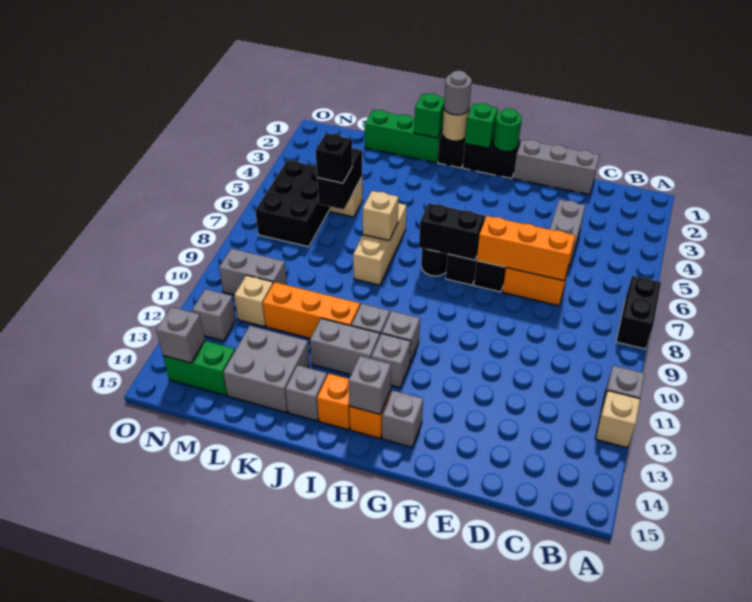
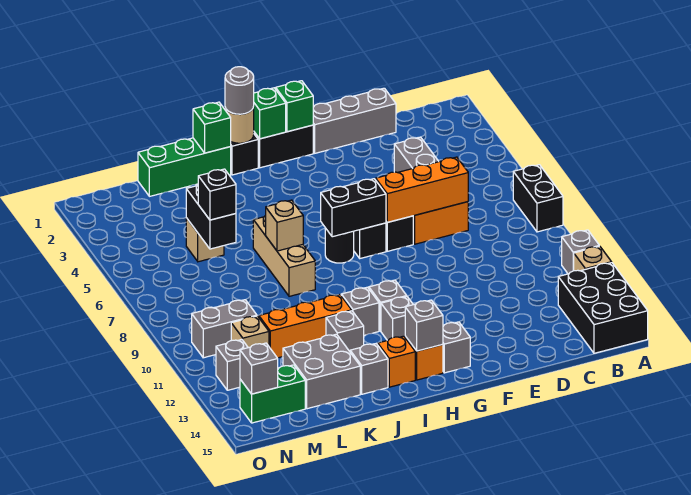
green round brick G1 level 2 -> green brick G1 level 2
grey brick I12:J12 level 1 -> grey brick J12 level 1
black brick M5:N7 level 1 -> black brick A13:B15 level 1

